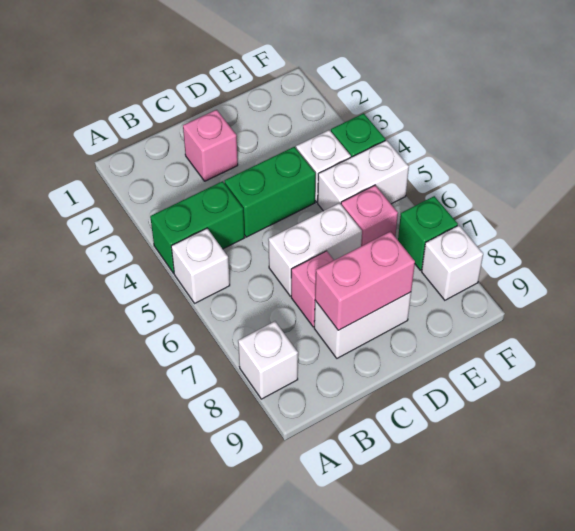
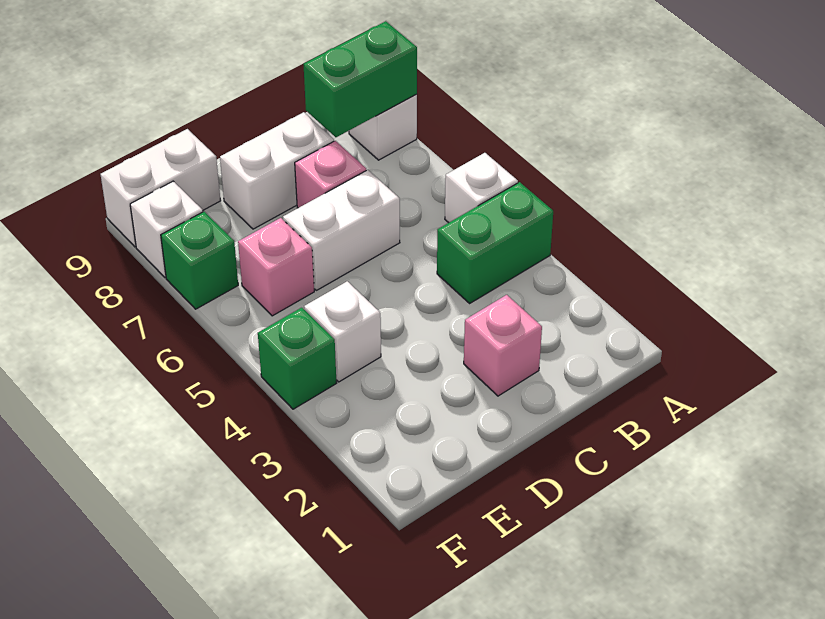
green brick C4:D4 level 1 -> green brick A8:B8 level 2
pink brick C8:D8 level 2 -> none
white brick E5:F5 level 1 -> white brick E9:F9 level 1

